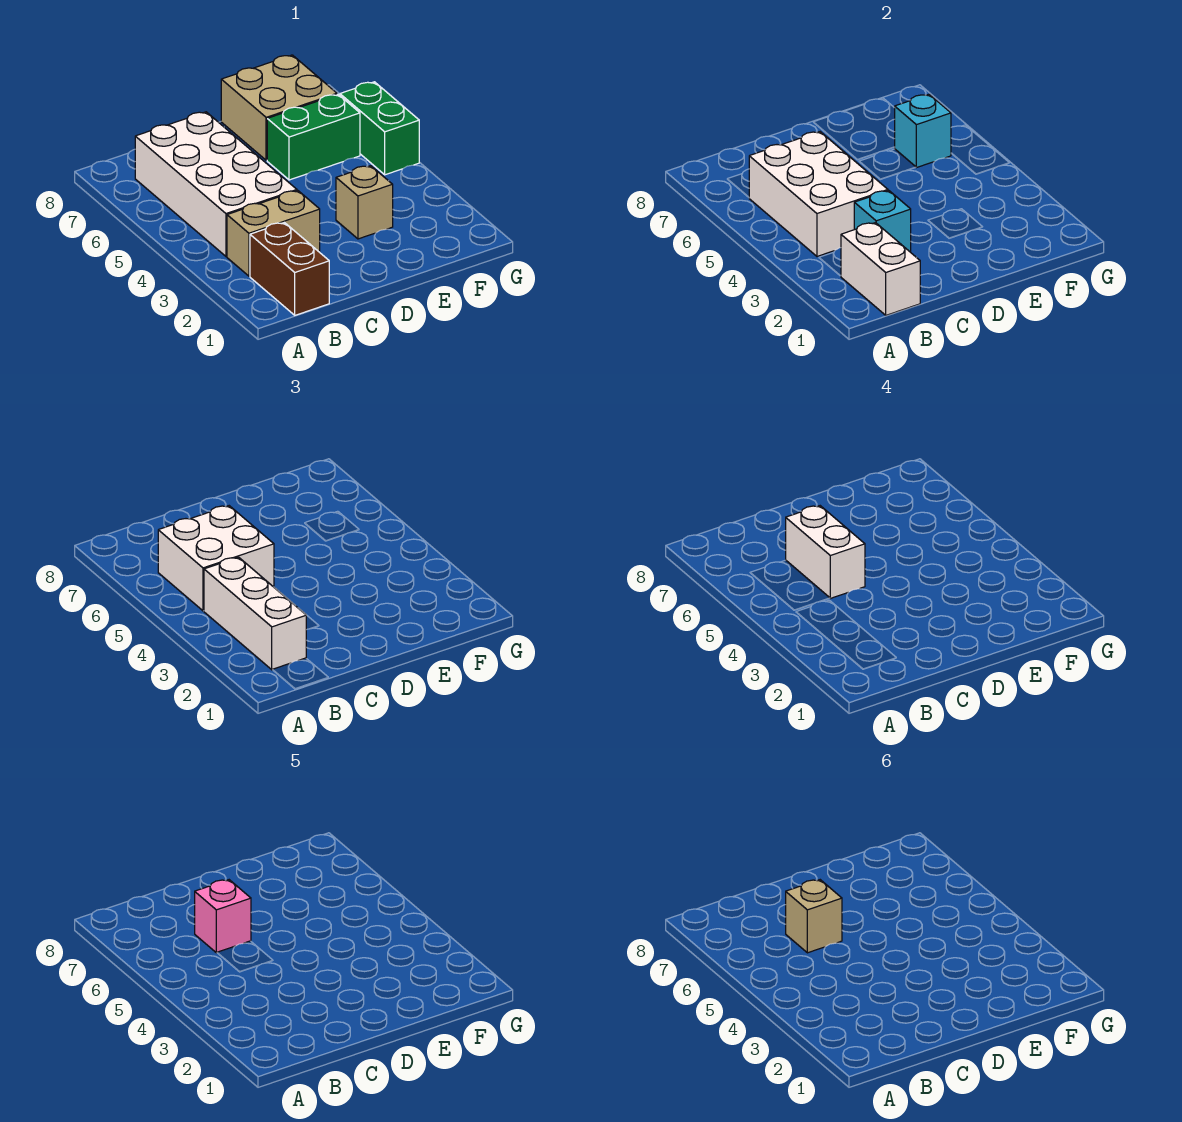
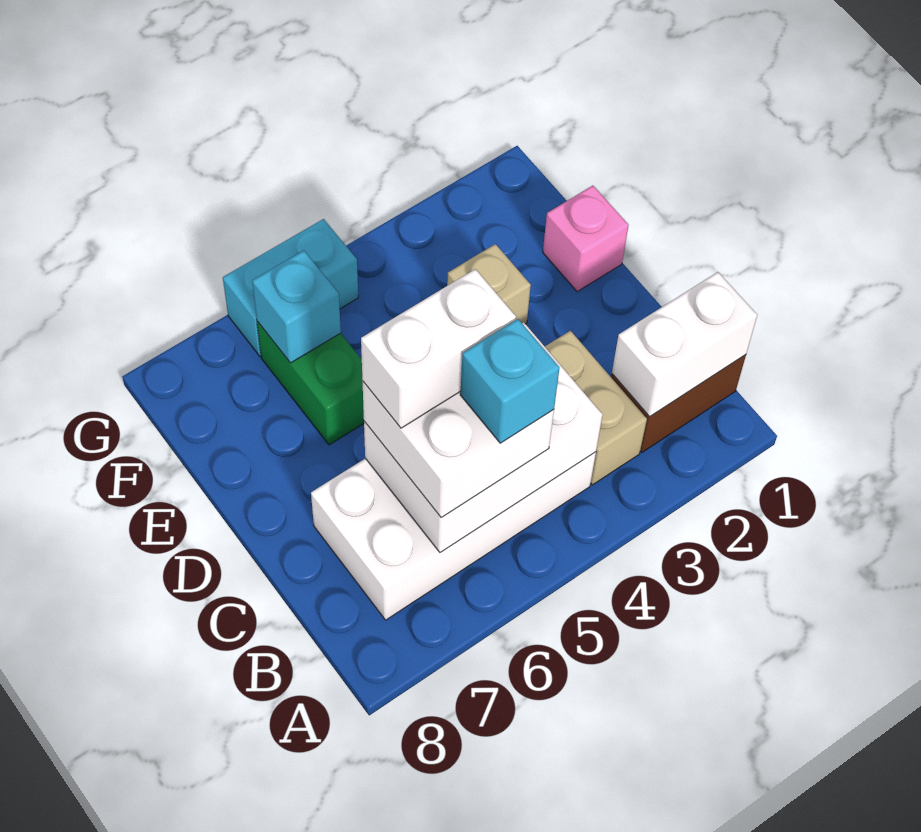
white brick B2:B4 level 3 -> none
cyan brick C3 level 2 -> cyan brick B5 level 4
pink brick C6 level 5 -> pink brick E1 level 1
tan brick C6 level 6 -> none
tan brick E7:F8 level 1 -> none
green brick G5:G6 level 1 -> cyan brick G5:G6 level 1

